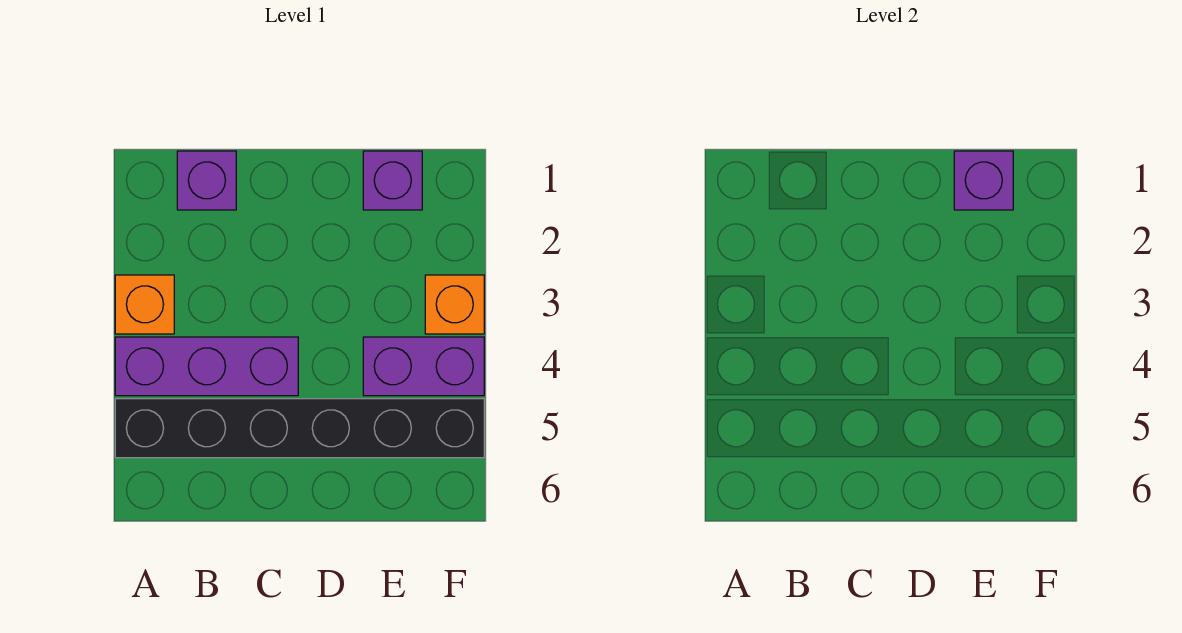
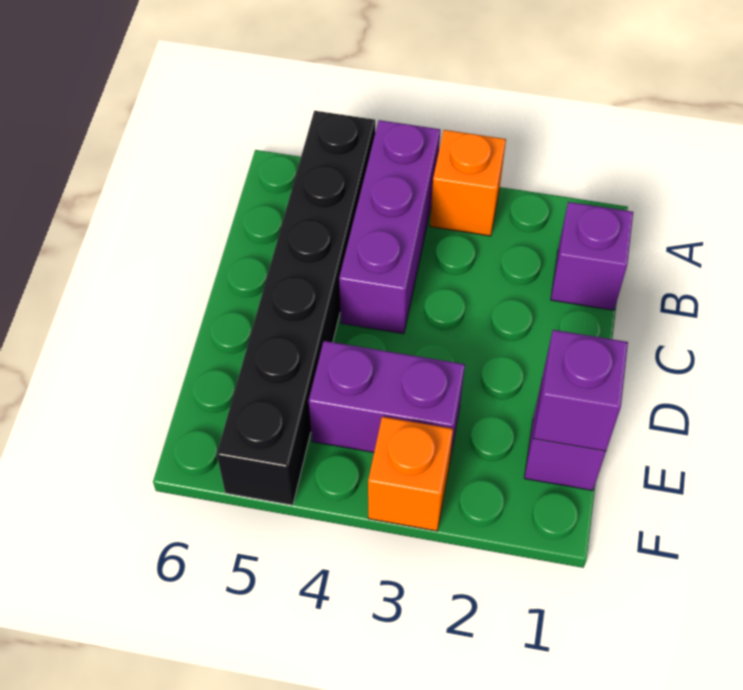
purple brick E4:F4 level 1 -> purple brick E3:E4 level 1

